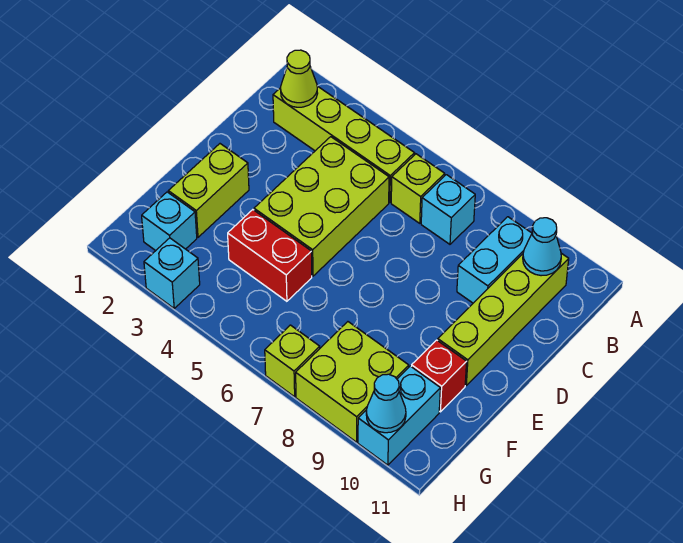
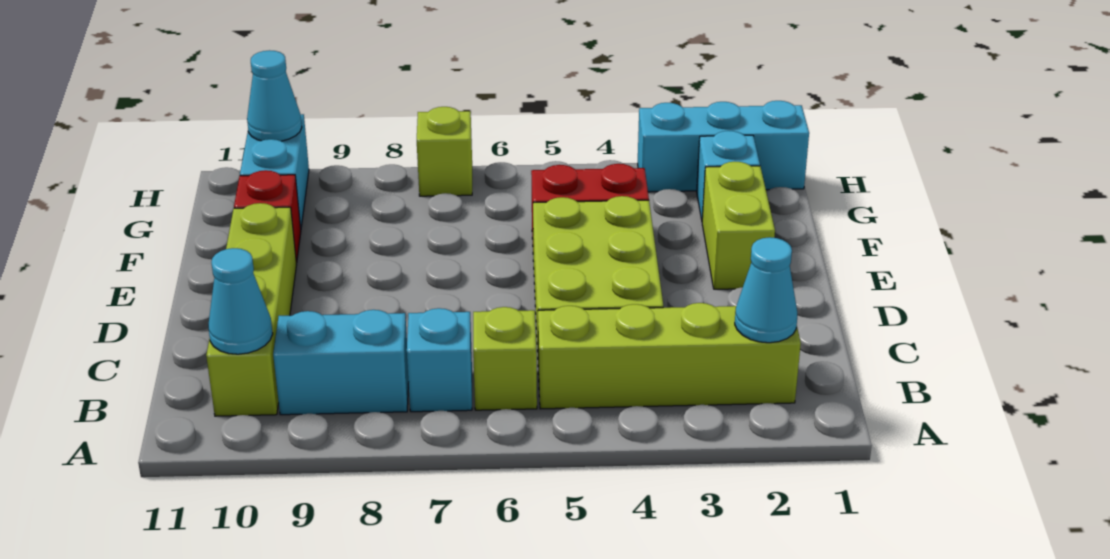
lime cone B2 level 2 -> cyan cone B2 level 2
cyan brick B9:C9 level 1 -> cyan brick B8:B9 level 1
lime brick G8:H9 level 1 -> none
cyan brick H3 level 1 -> cyan brick H1:H3 level 1

